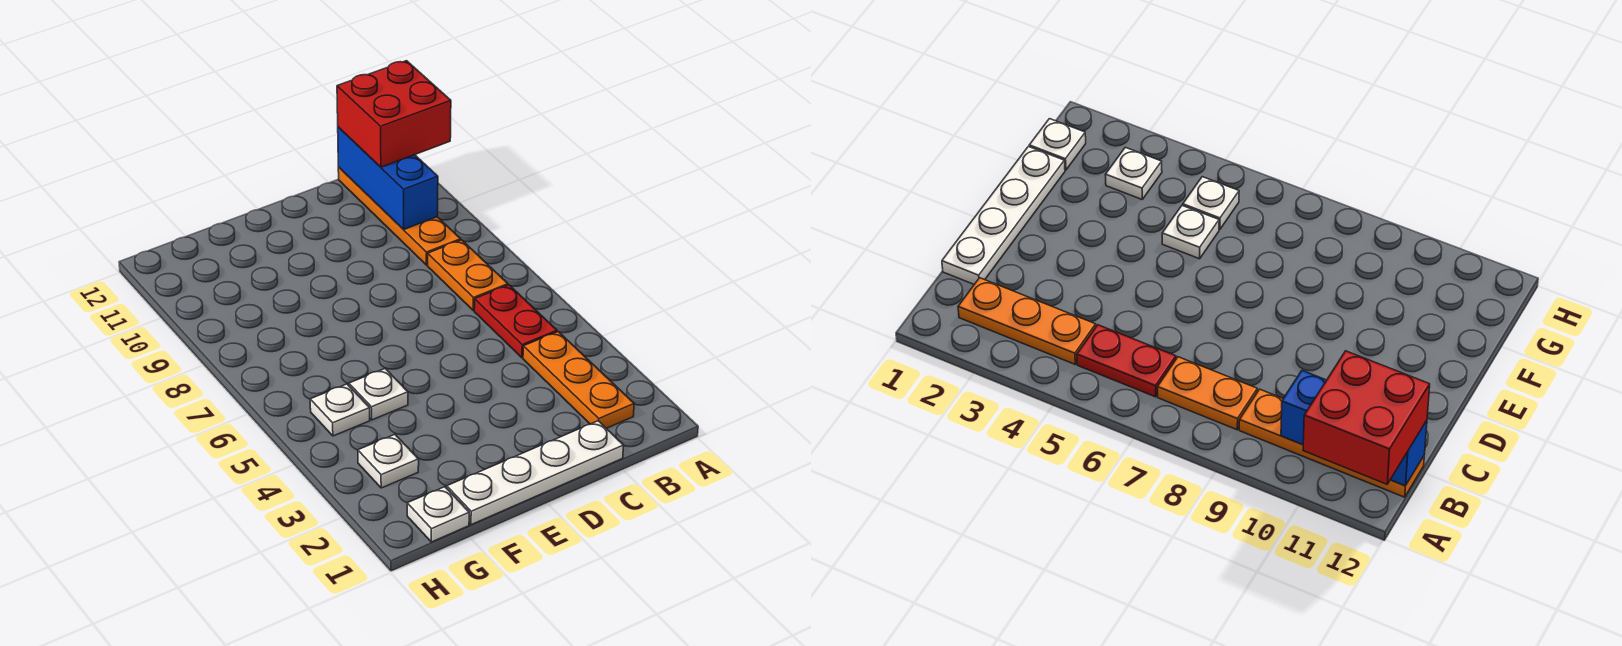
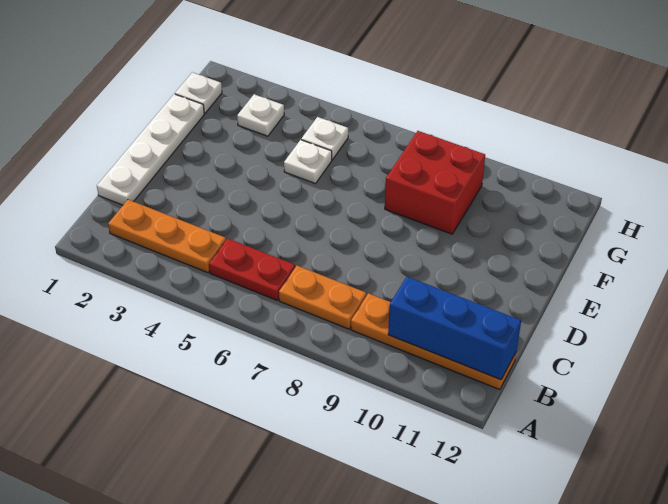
red brick A11:B12 level 3 -> red brick F8:G9 level 1

